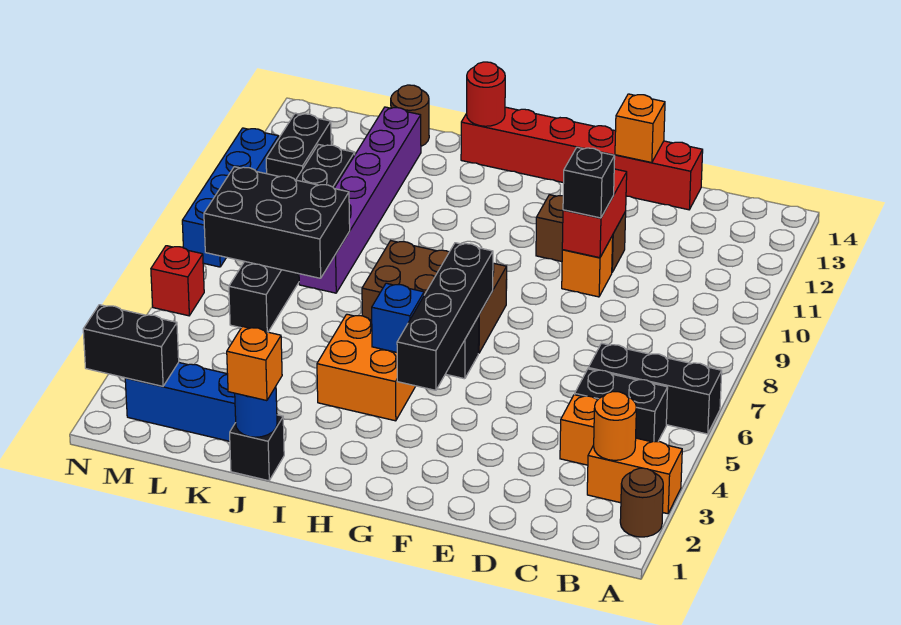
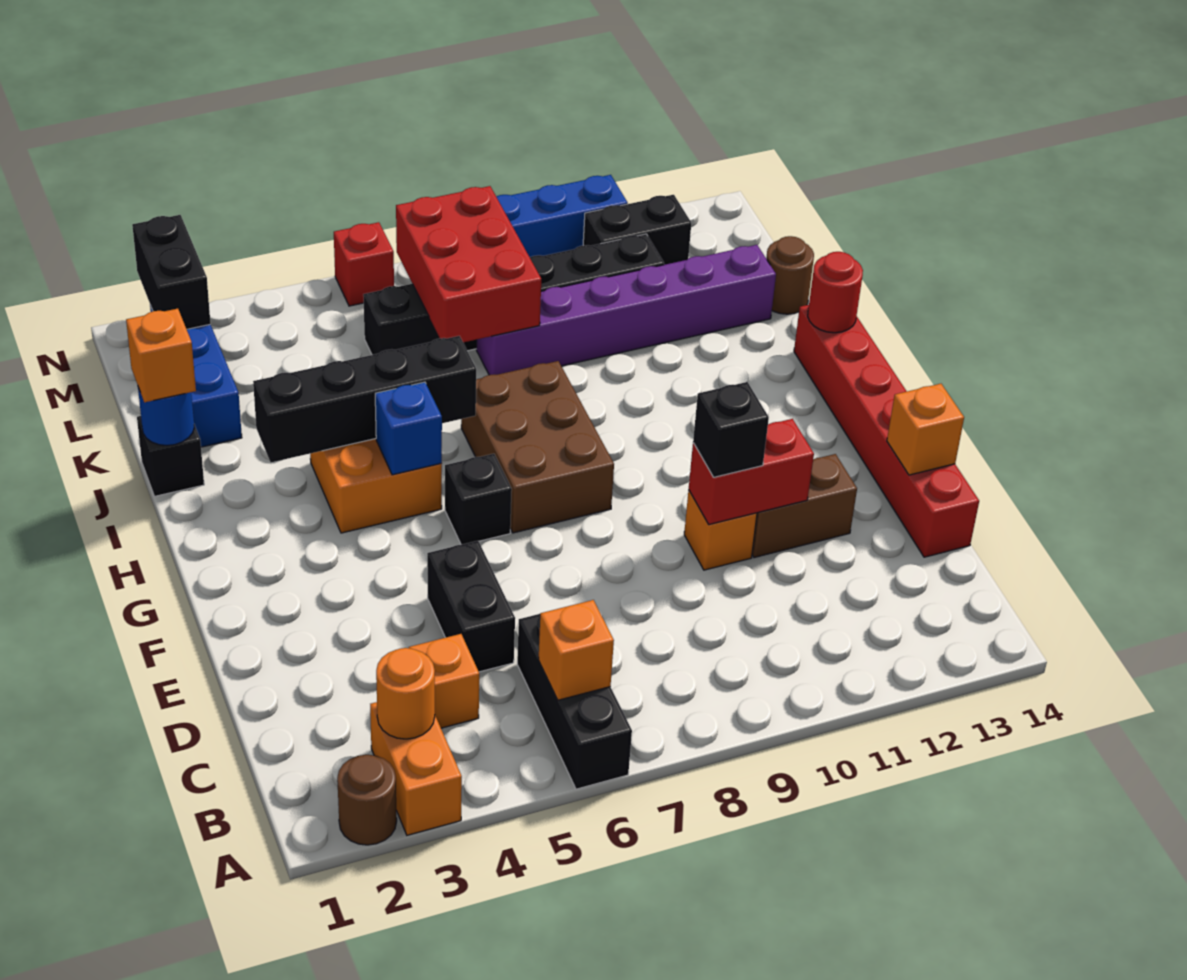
black brick B5:C5 level 1 -> black brick D5:E5 level 1
none -> orange brick B6 level 2
brown brick E11:F11 level 1 -> brown brick E11:E12 level 1
black brick G4:G7 level 2 -> black brick I3:I6 level 2
black brick K7:M8 level 2 -> red brick K7:M8 level 2

